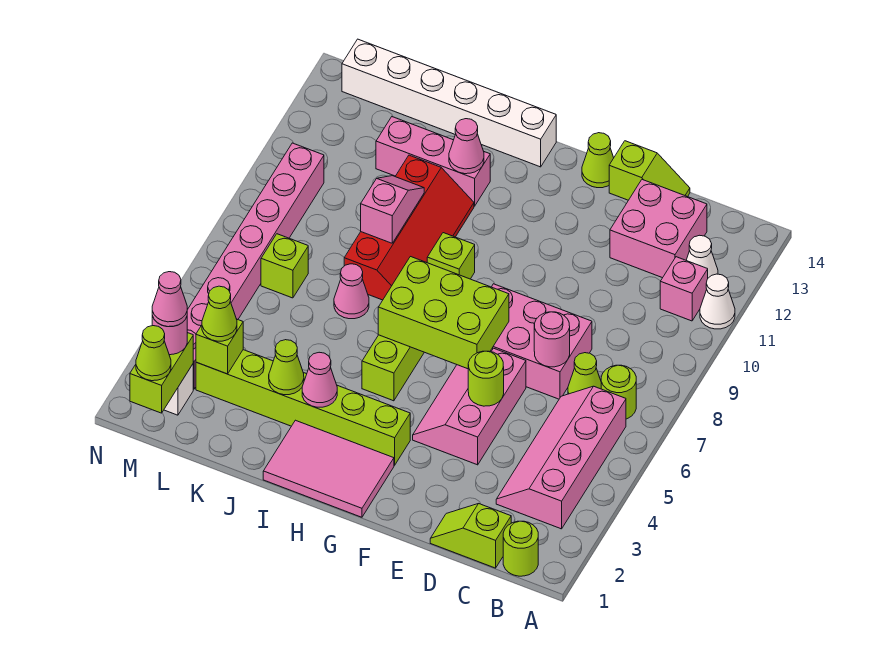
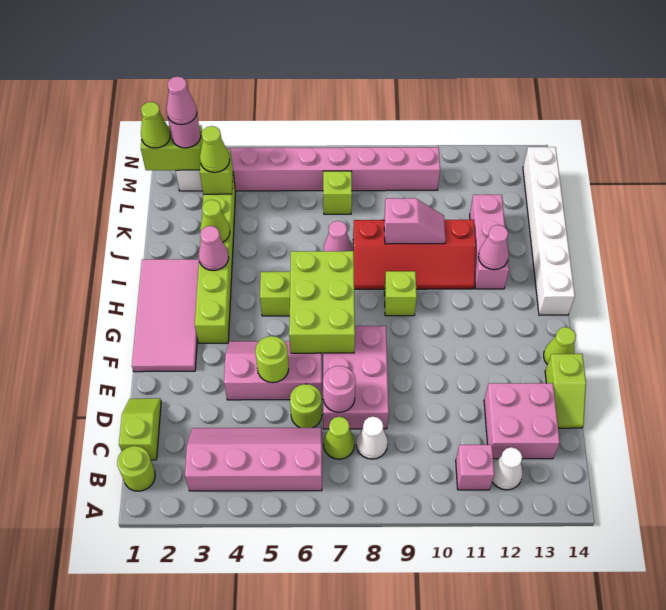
white cone A11 level 1 -> white cone C8 level 1
lime round brick B7 level 1 -> lime round brick D6 level 1
pink tile G1:I2 level 1 -> pink tile F1:I2 level 1

